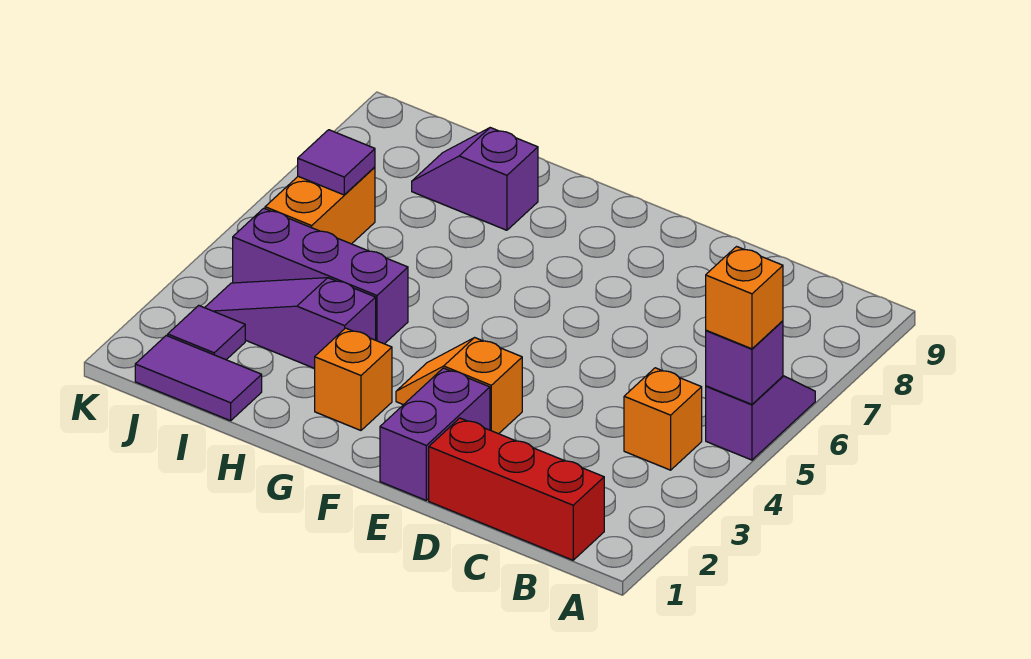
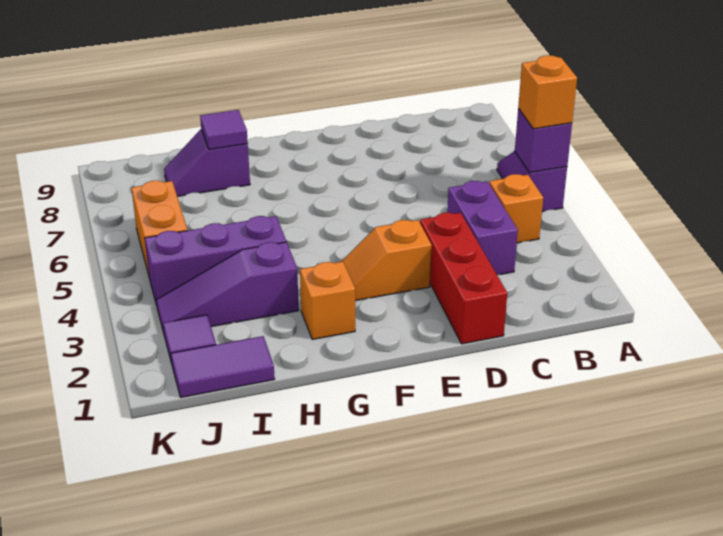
red brick B1:D1 level 1 -> red brick D1:D3 level 1
purple brick E1:E2 level 1 -> purple brick C3:C4 level 1
purple tile J6 level 2 -> purple tile H8 level 2

